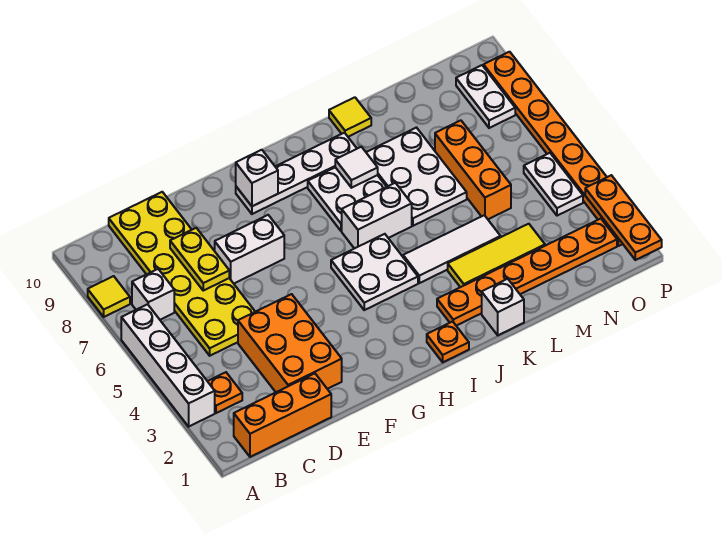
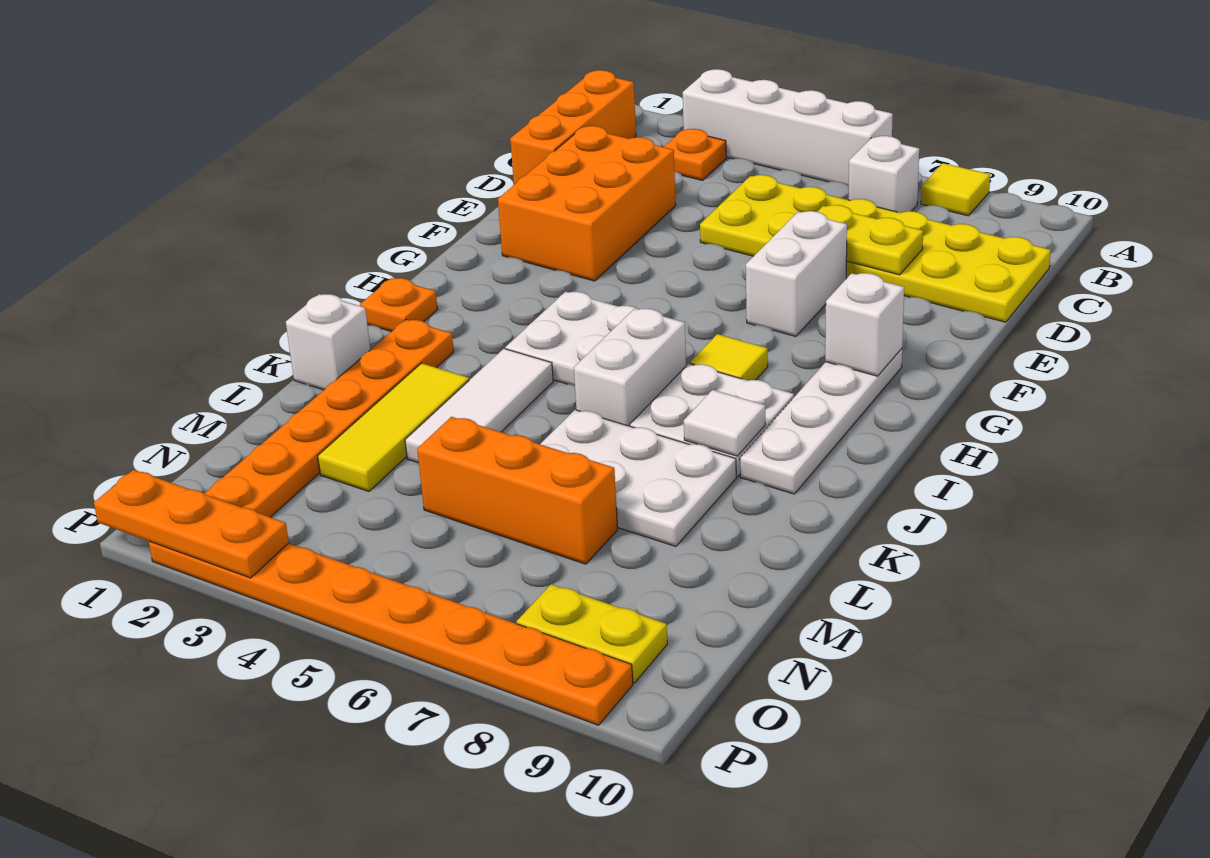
orange brick D2:E4 level 1 -> orange brick D2:F3 level 1
yellow tile K10 level 1 -> yellow tile H7 level 1
white plate O4:O5 level 1 -> none
white plate O8:O9 level 1 -> yellow plate O8:O9 level 1

